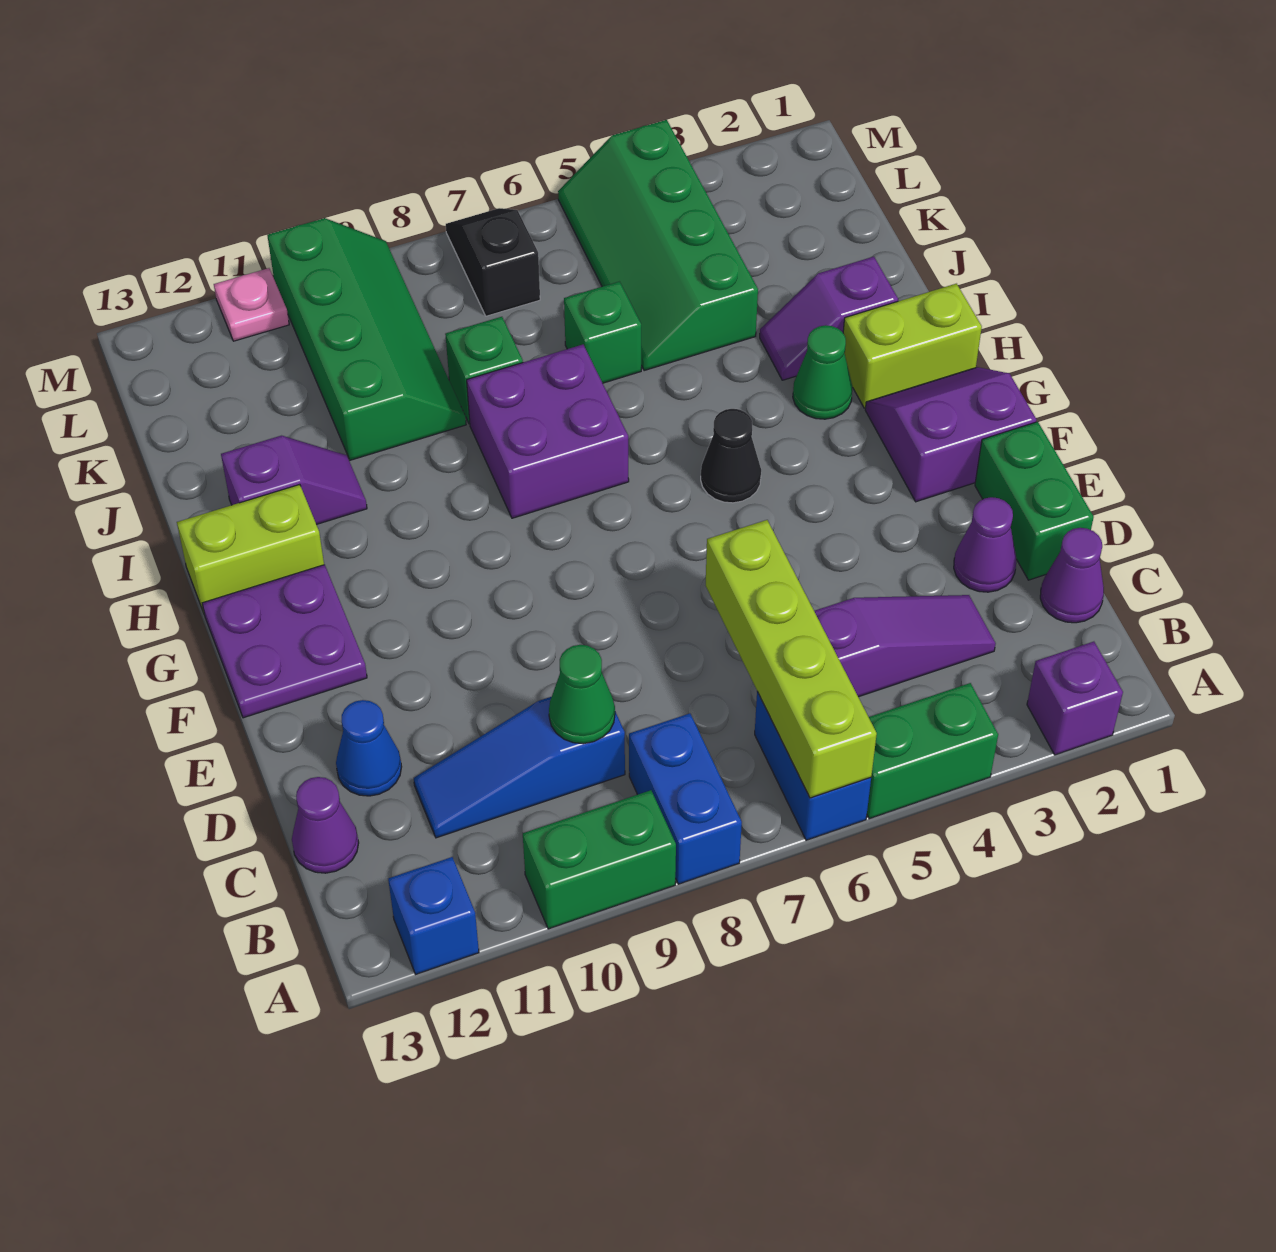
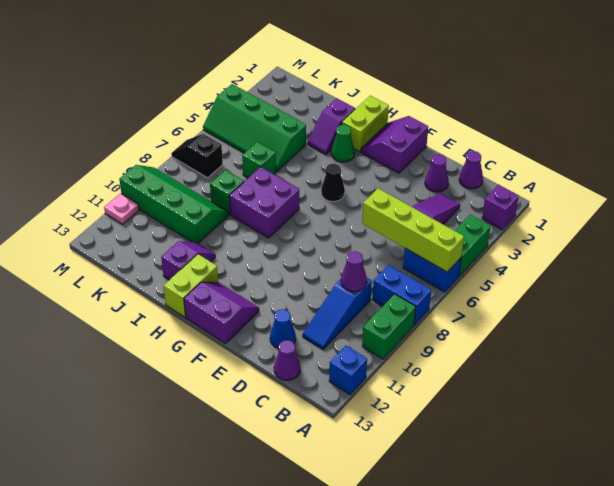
green cone C9 level 2 -> purple cone C9 level 2
green brick D1:E1 level 1 -> none
purple plate F12:G13 level 1 -> purple slope F12:G13 level 1 top 13

